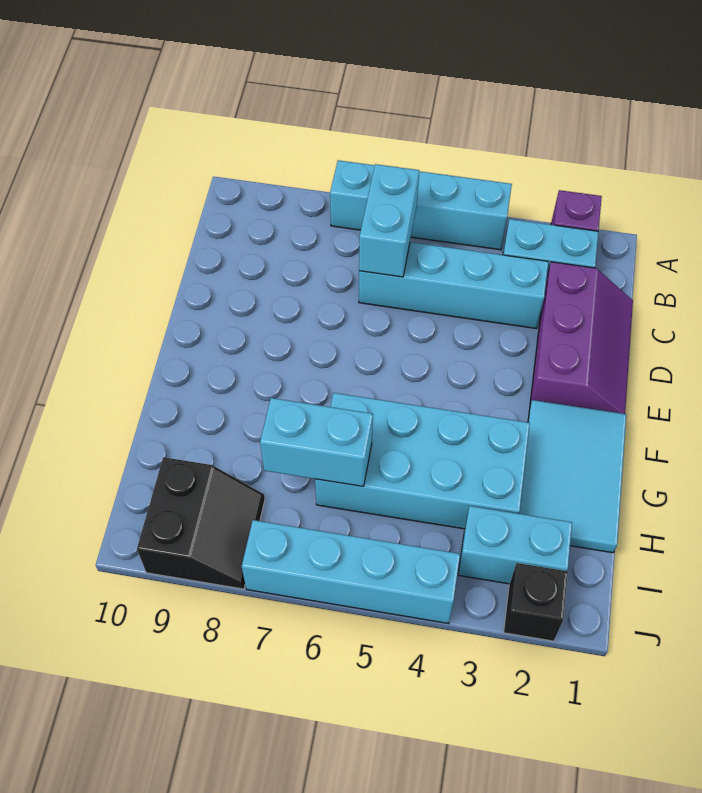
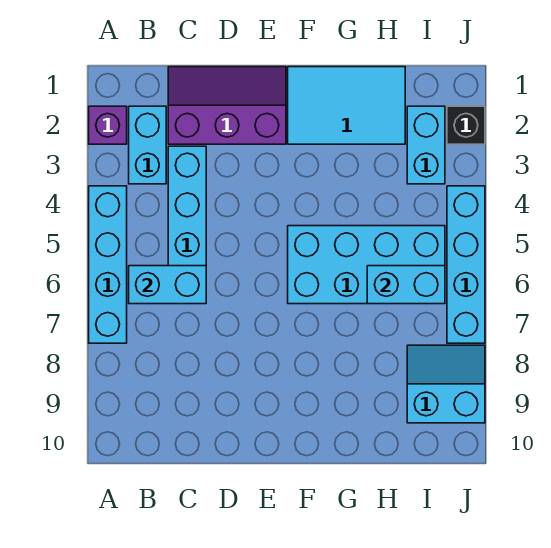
cyan brick G3:H6 level 1 -> cyan brick F5:I6 level 1
cyan brick H6:H7 level 2 -> cyan brick H6:I6 level 2
black slope I8:J9 level 1 top 9 -> cyan slope I8:J9 level 1 top 9

